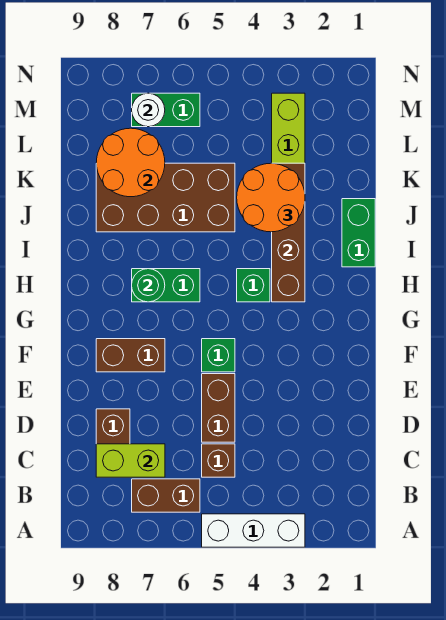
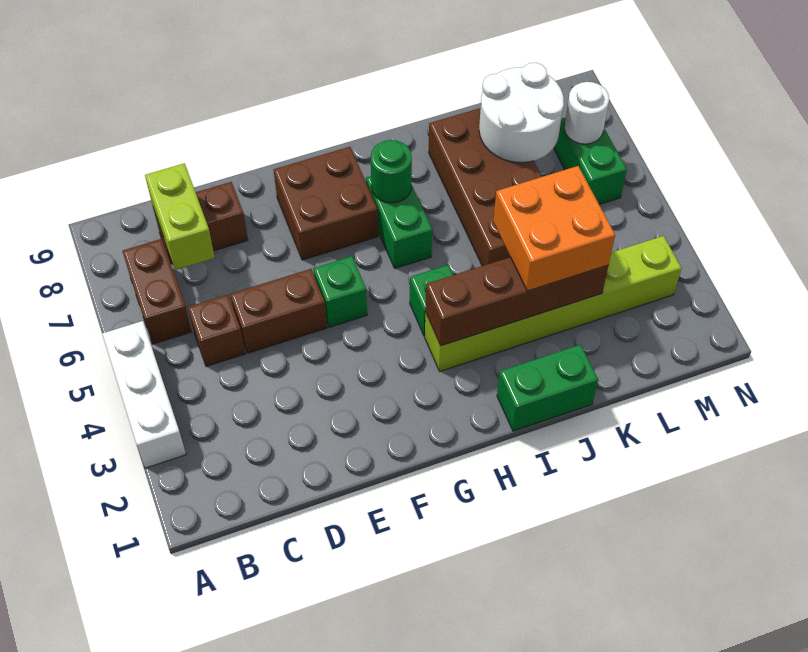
brown brick F7:F8 level 1 -> brown brick F7:G8 level 1
orange round brick J3:K4 level 3 -> orange brick J3:K4 level 3
orange round brick K7:L8 level 2 -> white round brick K7:L8 level 2

